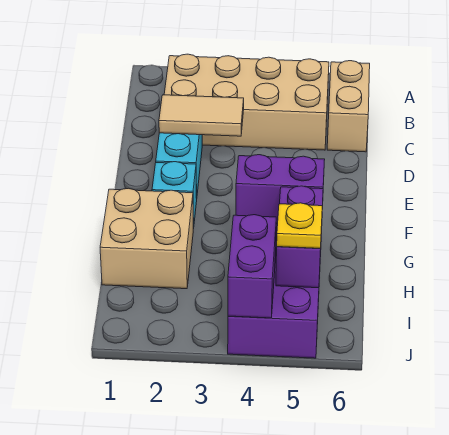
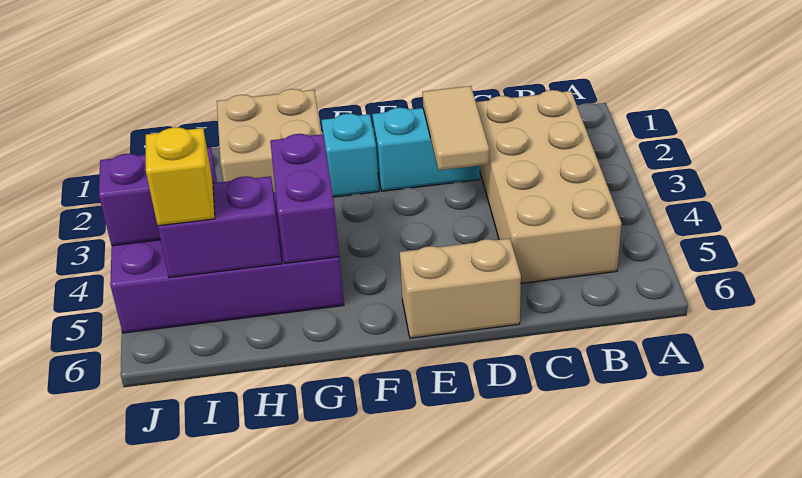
tan brick B6:C6 level 1 -> tan brick D6:E6 level 1
yellow plate I5 level 3 -> yellow brick I5 level 3

